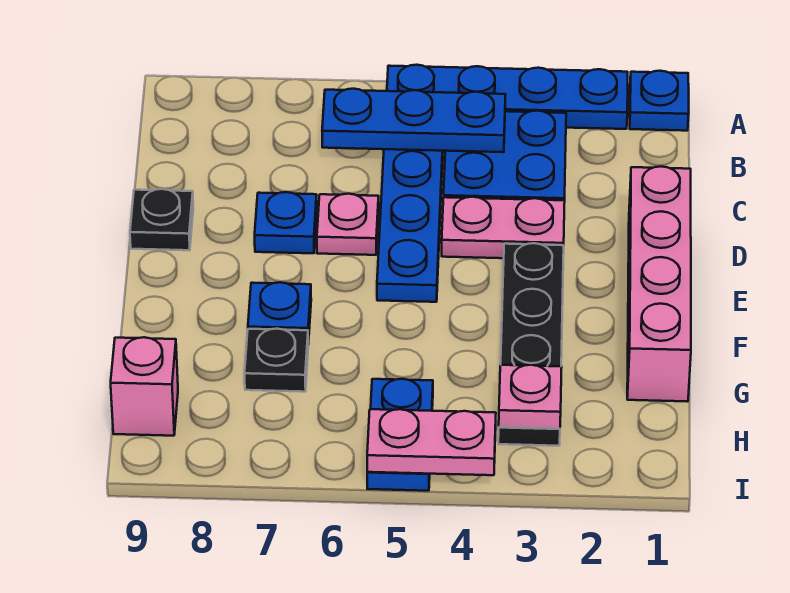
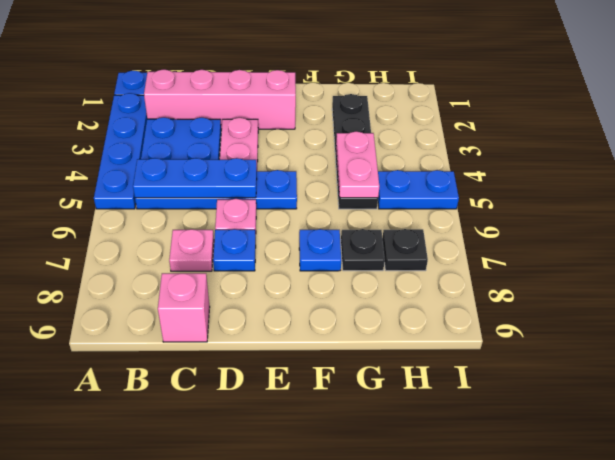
blue plate B4:B6 level 2 -> blue plate B5:D5 level 2
pink brick D1:G1 level 1 -> pink brick B2:E2 level 1
black plate D9 level 1 -> black plate H7 level 1
black plate E3:H3 level 1 -> black plate G2:G5 level 1
pink plate H3 level 2 -> pink plate C7 level 1
pink brick H9 level 1 -> pink brick C9 level 1
pink plate I4:I5 level 2 -> pink plate G4:G5 level 2

